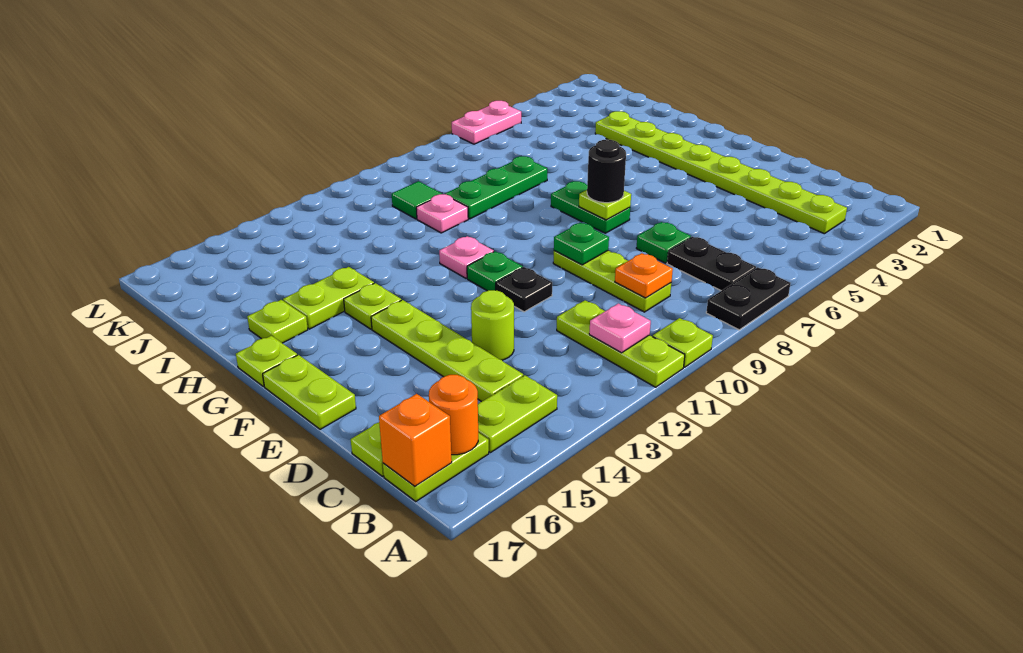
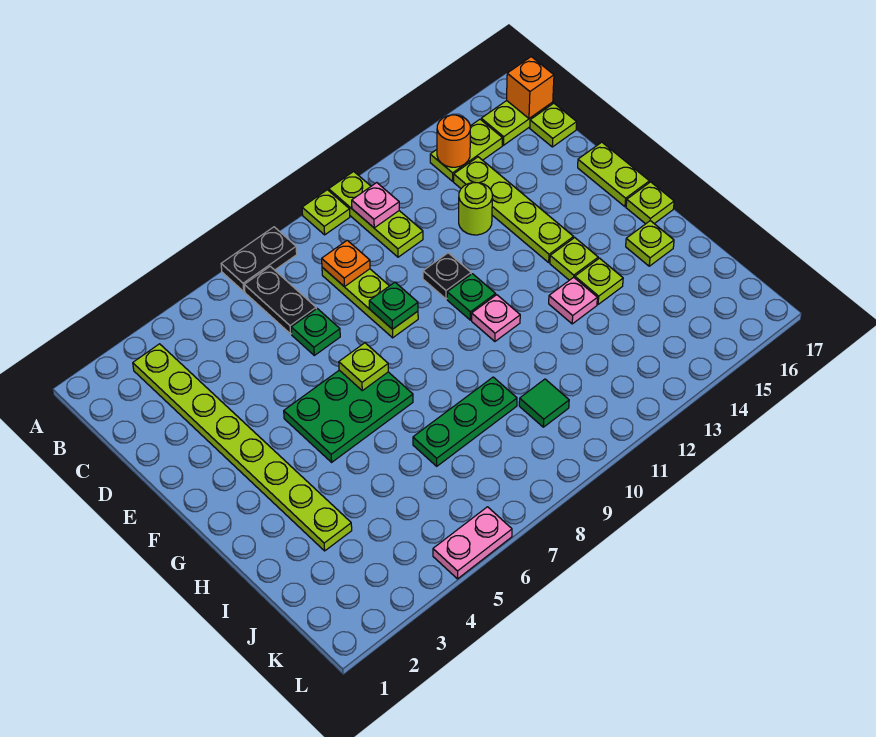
orange round brick B16 level 2 -> orange round brick B14 level 2
green plate F7:G7 level 1 -> green plate F5:G7 level 1
black round brick F7 level 3 -> none
lime plate H14:H15 level 1 -> lime plate H14 level 1
pink plate I10 level 1 -> pink plate H13 level 1

